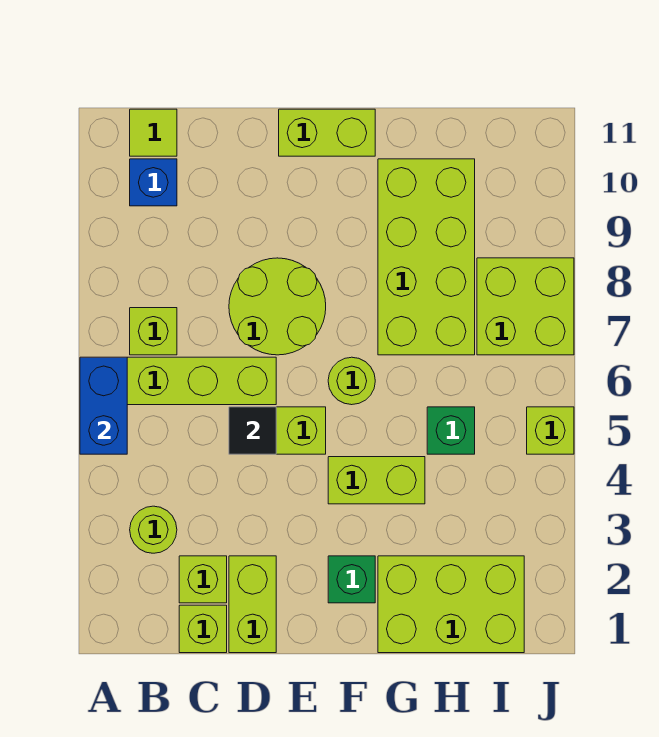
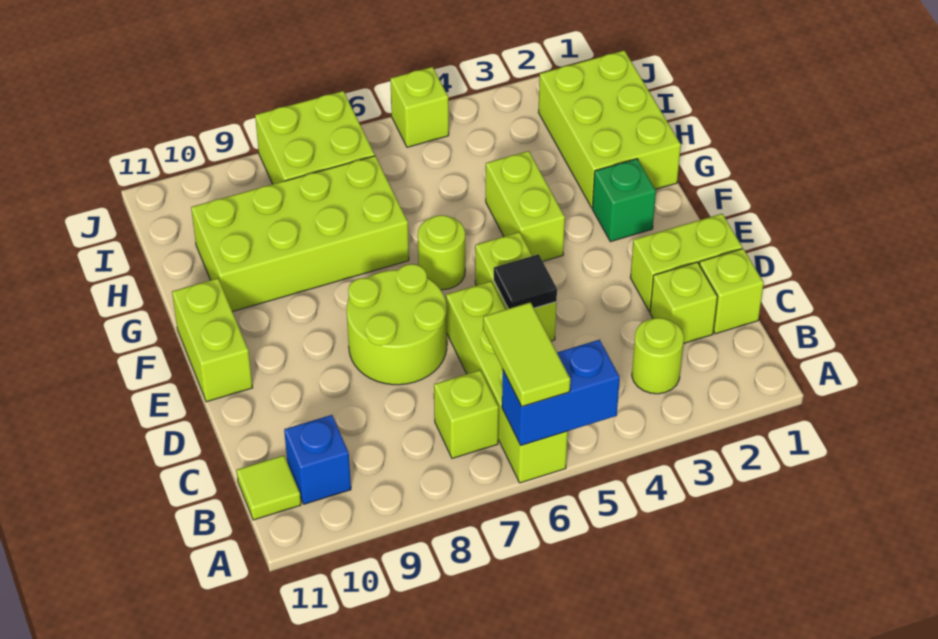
none -> lime tile A6:B6 level 3
green brick H5 level 1 -> none

